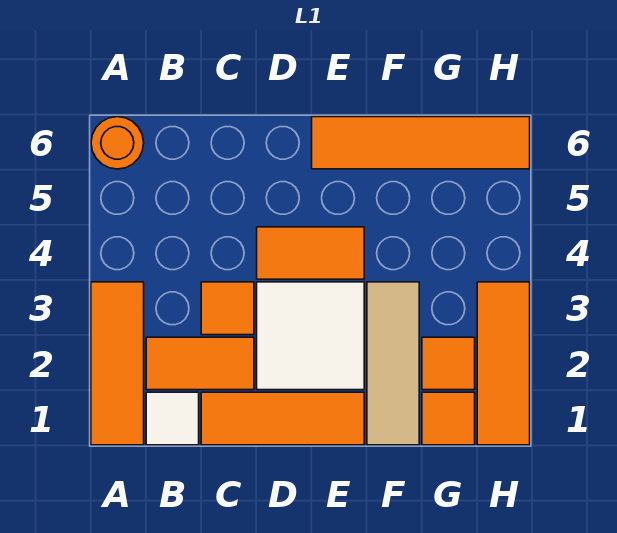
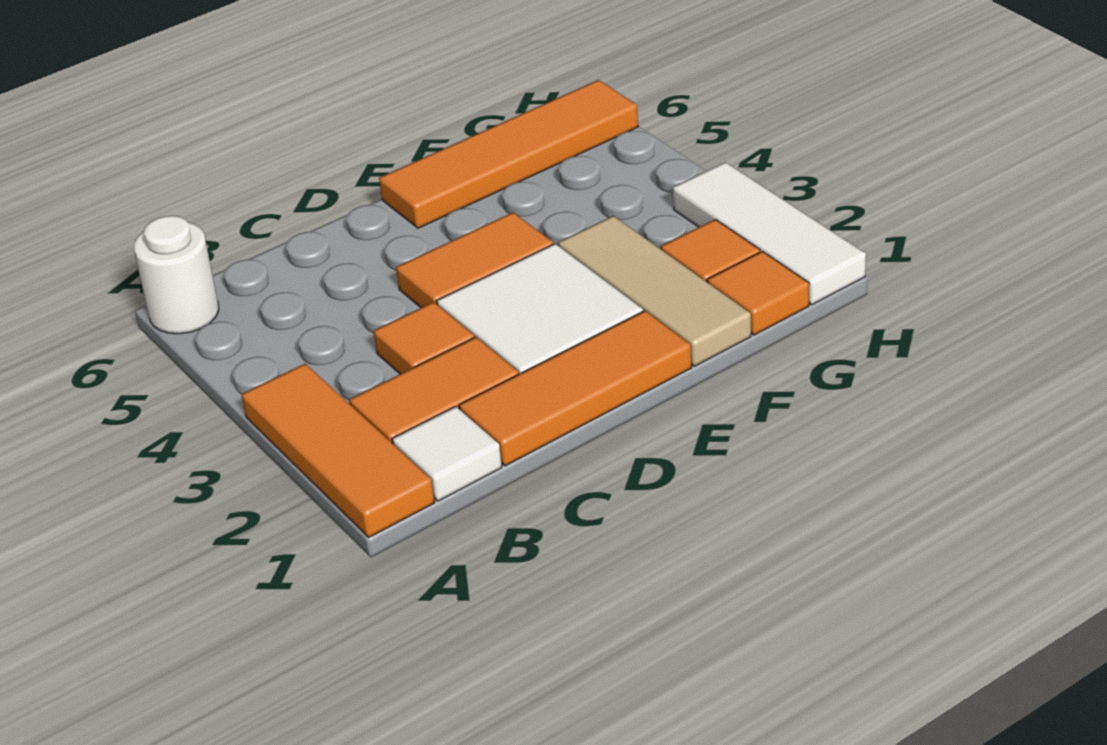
orange round brick A6 level 1 -> white round brick A6 level 1
orange tile H1:H3 level 1 -> white tile H1:H3 level 1

